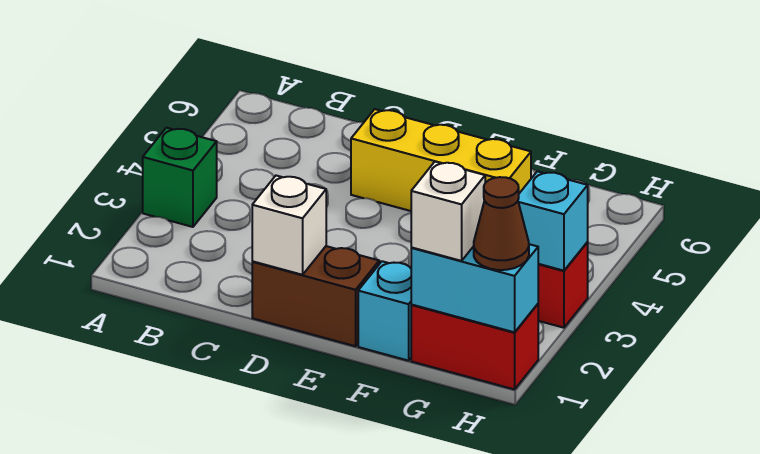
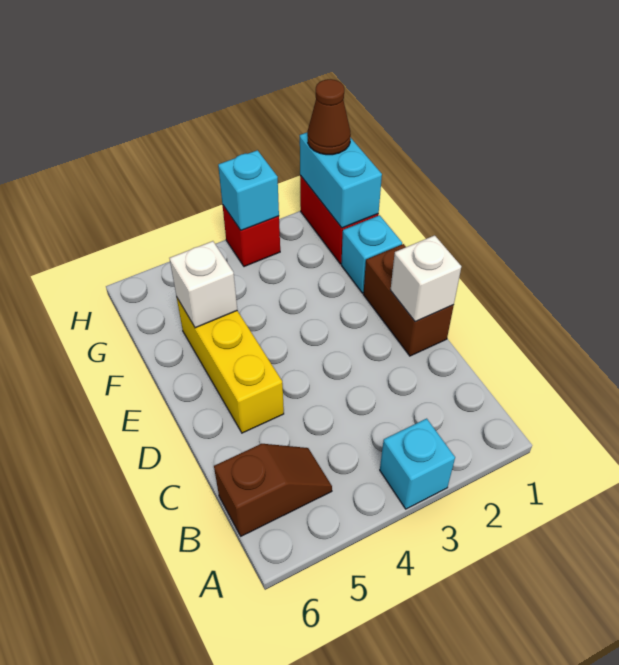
green brick A3 level 1 -> cyan brick A3 level 1
none -> brown slope B5:B6 level 1 top 6
white brick G1 level 3 -> white brick F5 level 2

